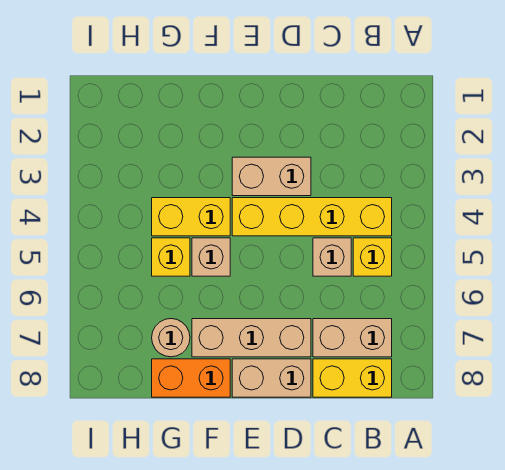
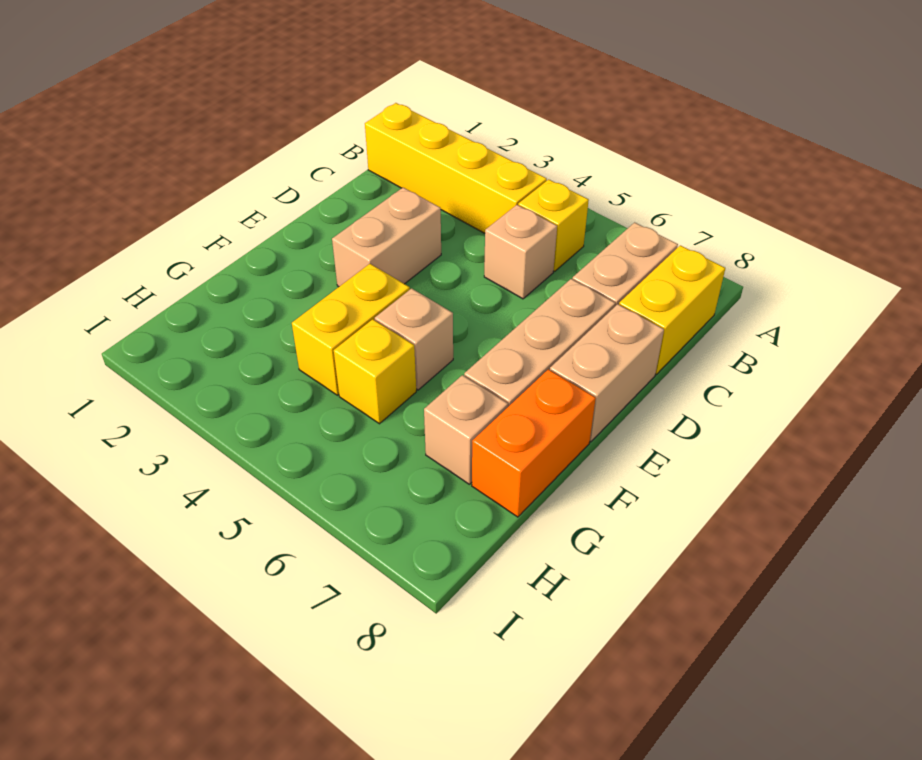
yellow brick B4:E4 level 1 -> yellow brick B1:B4 level 1
tan round brick G7 level 1 -> tan brick G7 level 1

